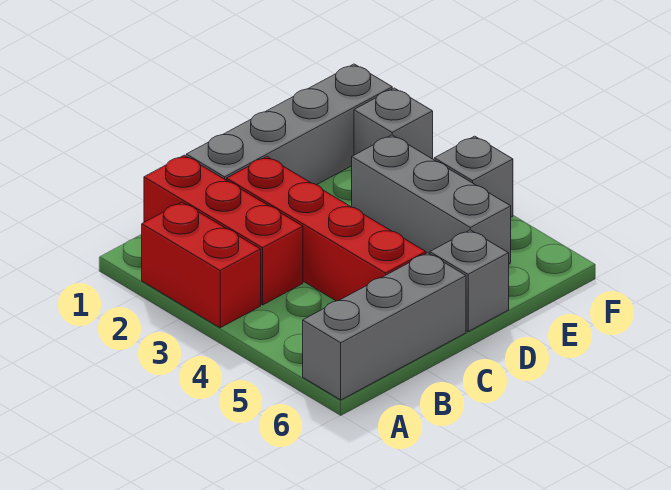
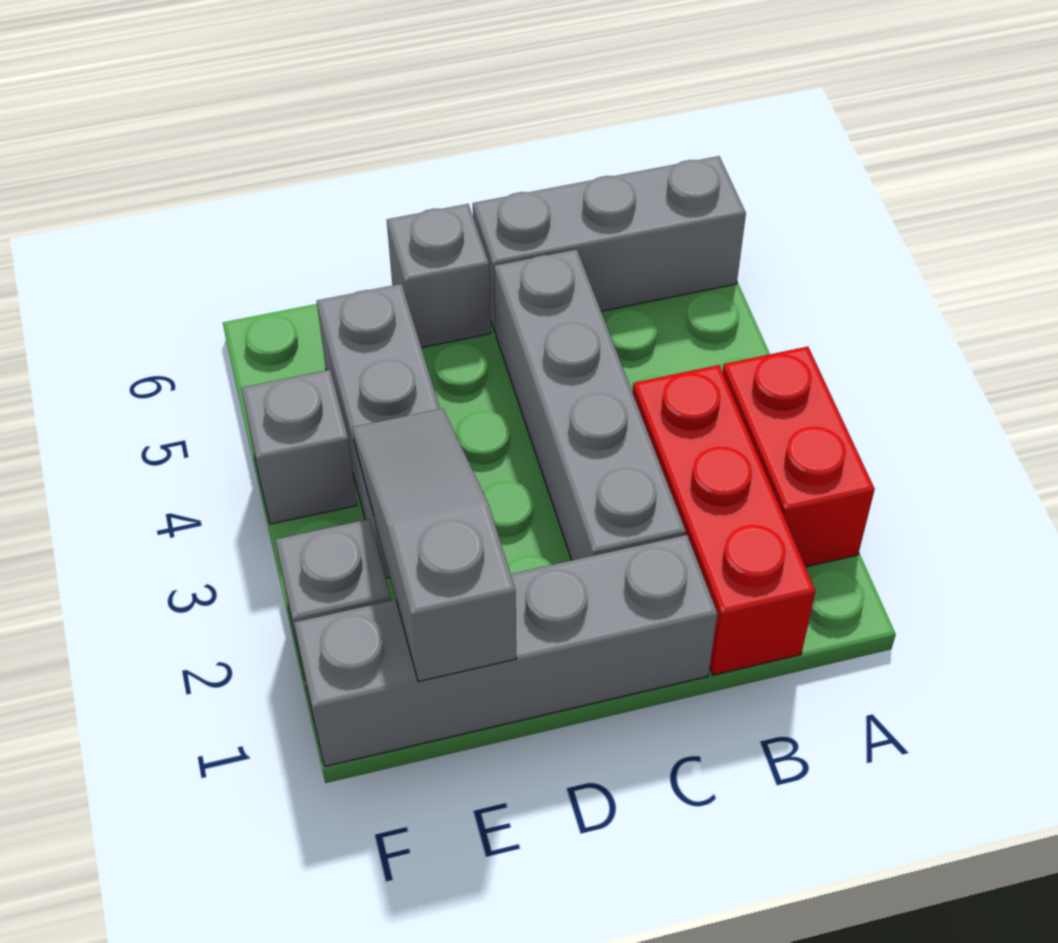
red brick C2:C5 level 1 -> grey brick C2:C5 level 1
none -> grey slope E1:E3 level 2 top 1

